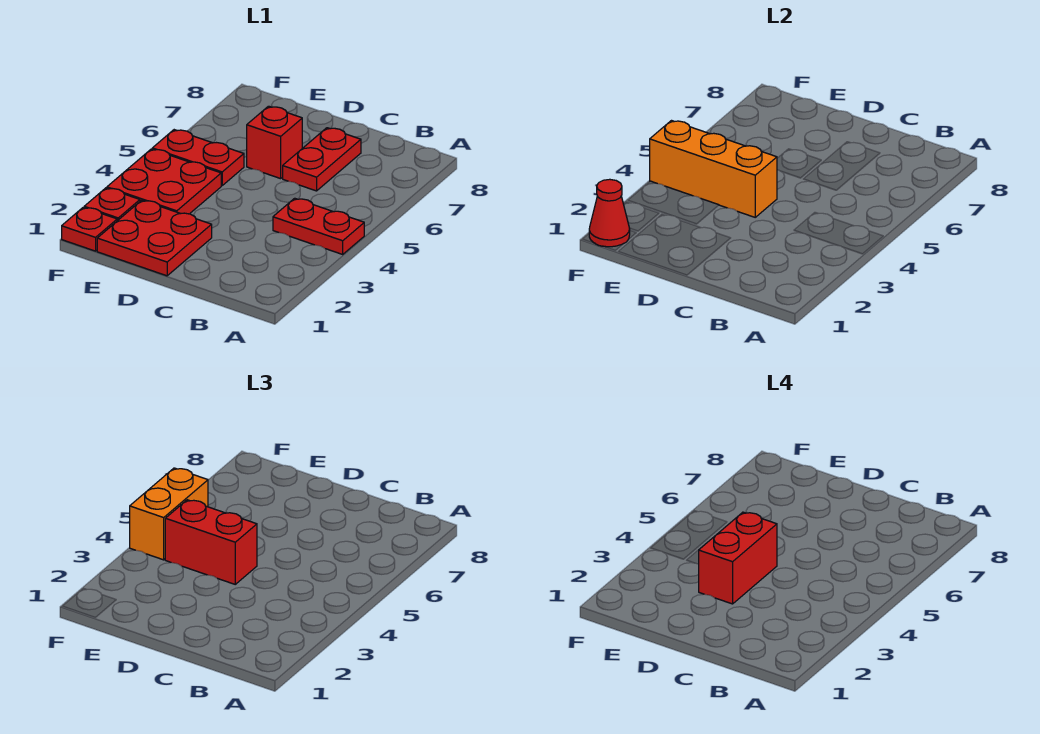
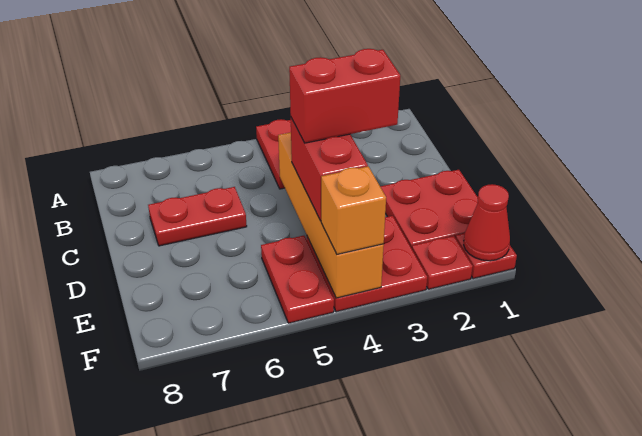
orange brick D4:F4 level 2 -> orange brick C4:F4 level 2
red brick D6 level 1 -> none
orange brick F4:F5 level 3 -> orange brick F4 level 3

